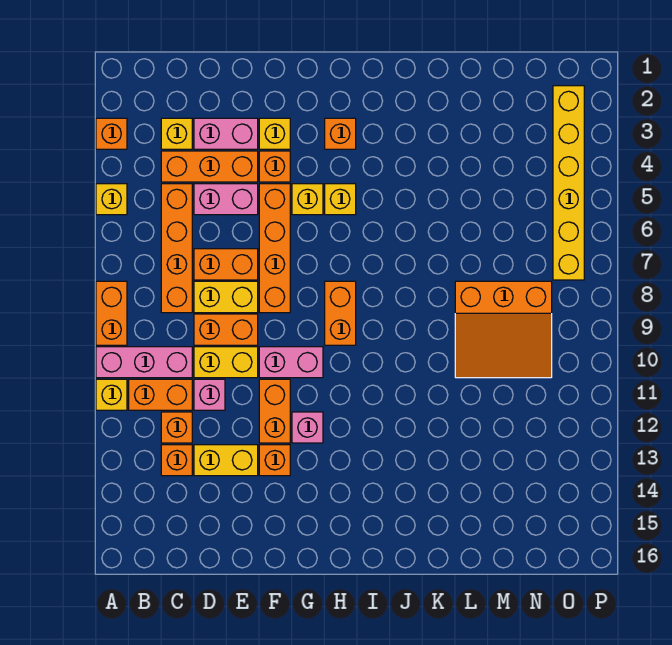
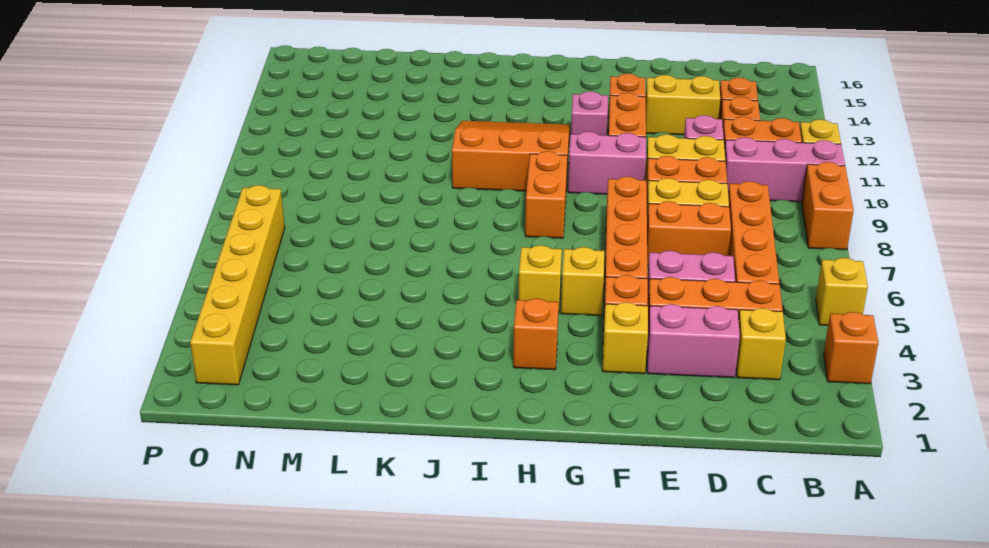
orange slope L8:N10 level 1 top 8 -> orange slope H10:J12 level 1 top 10

